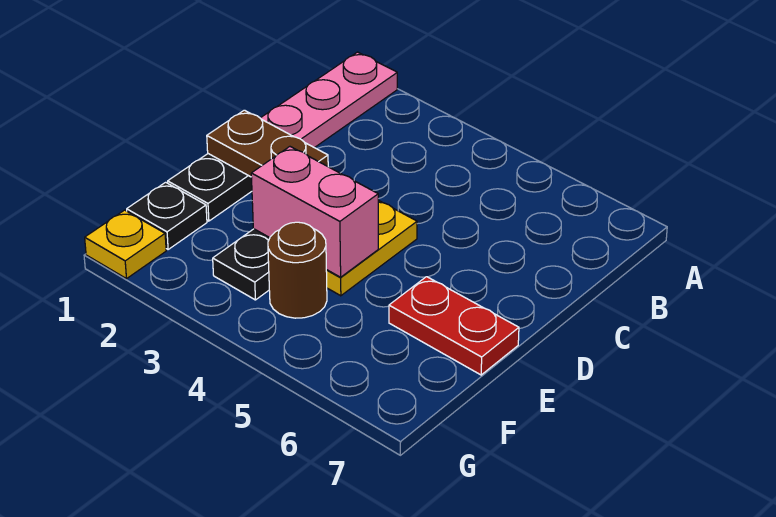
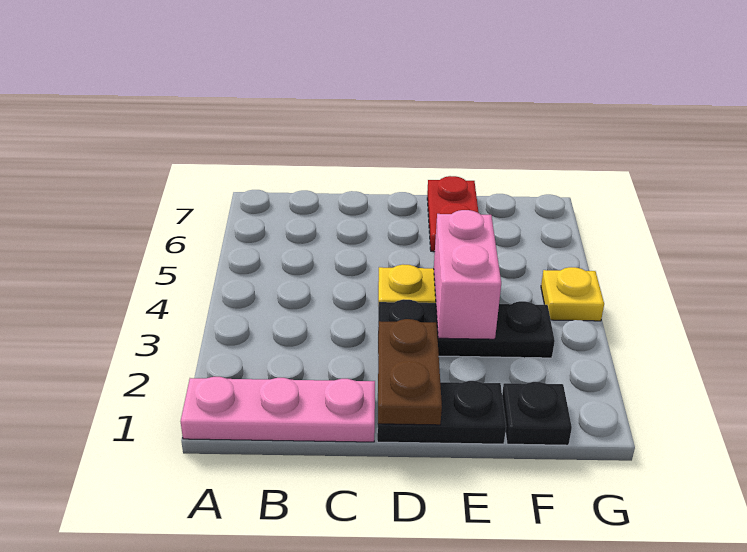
brown round brick F4 level 1 -> none
yellow plate G1 level 1 -> yellow plate G4 level 1

